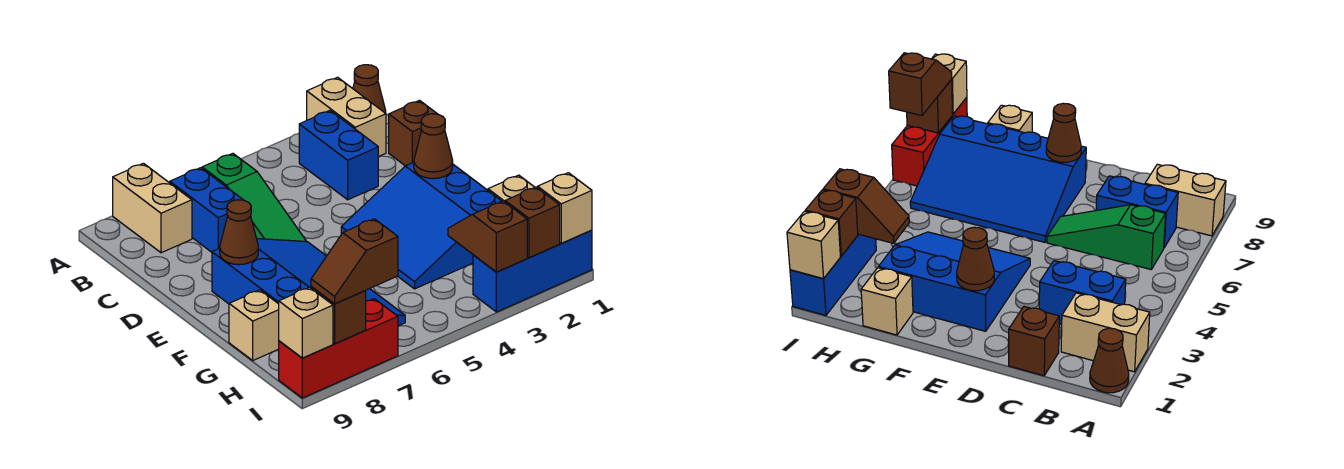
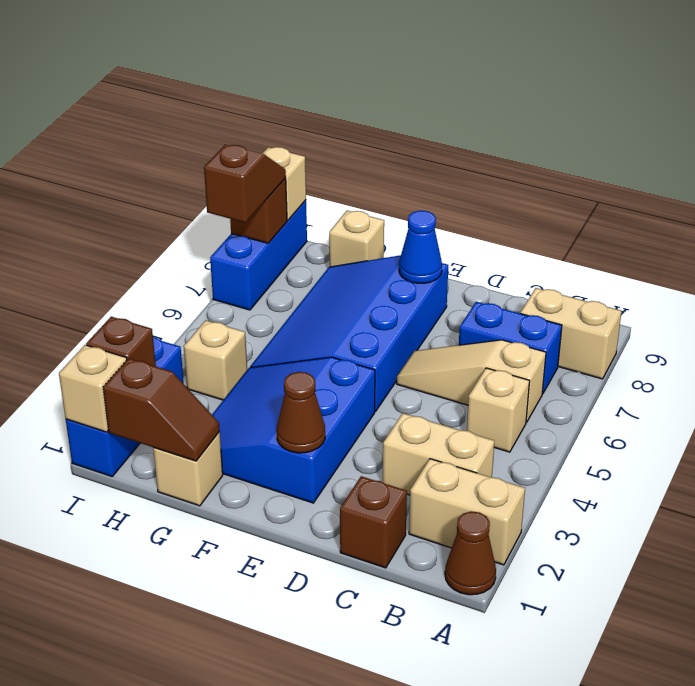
blue brick B3:C3 level 1 -> tan brick B3:C3 level 1
none -> tan brick B5 level 1
green slope B6:D6 level 1 top B -> tan slope B6:D6 level 1 top B
blue slope E2:G4 level 1 top 2 -> blue slope E2:G4 level 1 top E
blue slope E6:H8 level 1 top 8 -> blue slope E5:G8 level 1 top E
brown cone E8 level 2 -> blue cone E8 level 2
brown slope H3:I3 level 2 top I -> brown slope G1:H1 level 2 top H
none -> tan brick H4 level 1
red brick I7:I9 level 1 -> blue brick I7:I9 level 1

